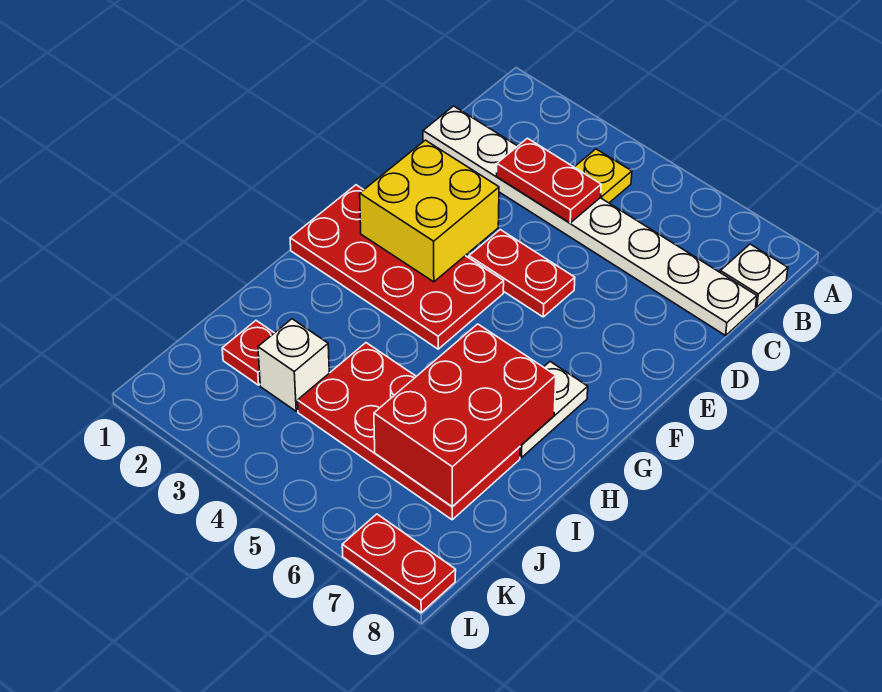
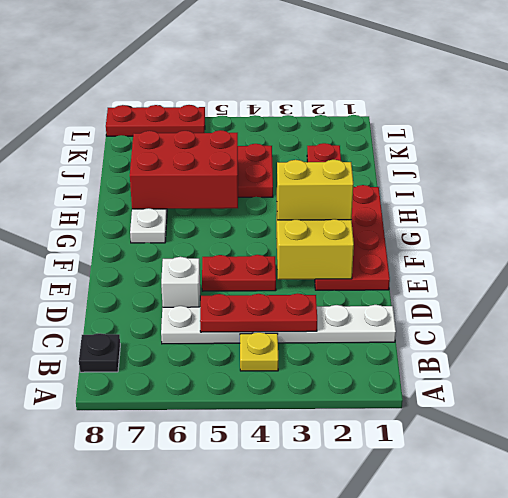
white plate B8 level 1 -> black plate B8 level 1
white plate C1:C8 level 1 -> white plate C1:C6 level 1
red plate C3:C4 level 2 -> red plate C3:C5 level 2
red plate F1:G4 level 1 -> red plate E1:H2 level 1
none -> yellow brick F2:F3 level 3
red brick H6:J7 level 2 -> red brick H5:I7 level 2
white brick J3 level 1 -> white brick D6 level 1
red plate L7:L8 level 1 -> red plate L6:L8 level 1

